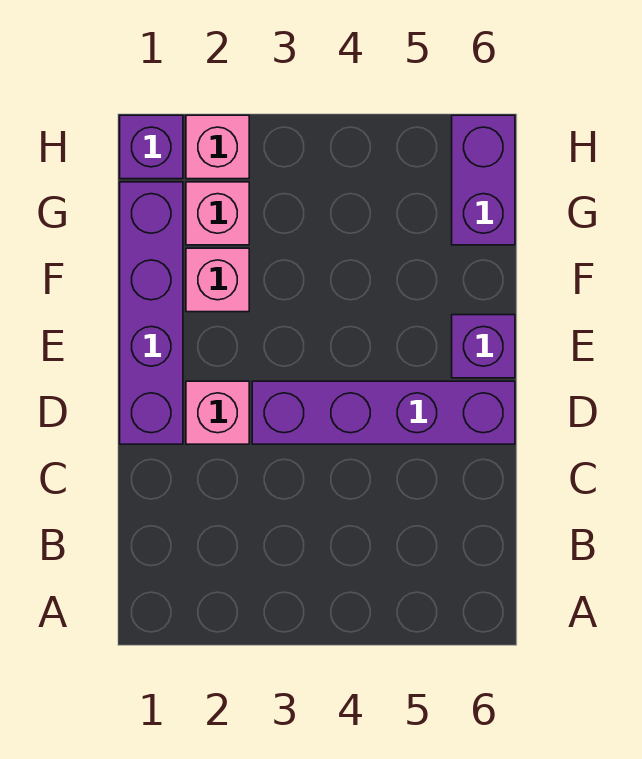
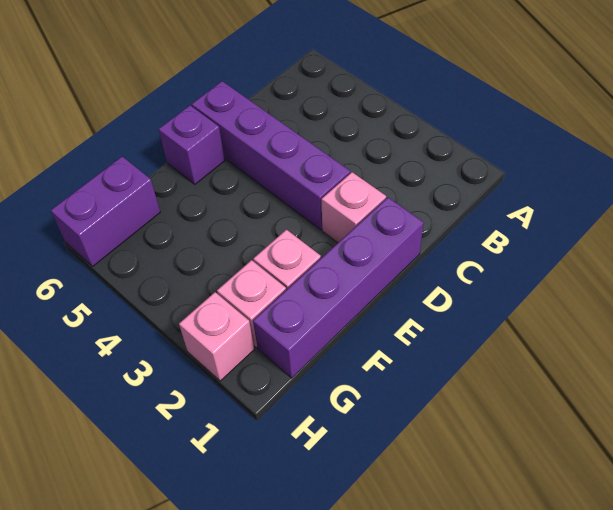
purple brick H1 level 1 -> none

